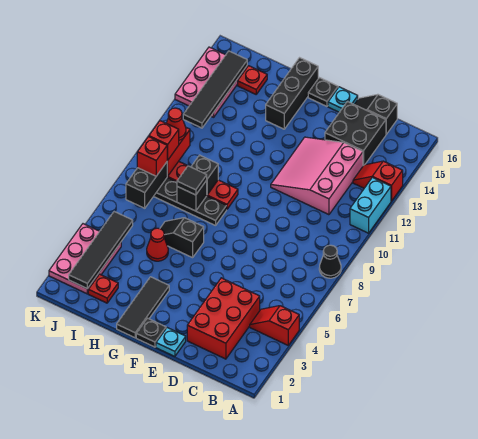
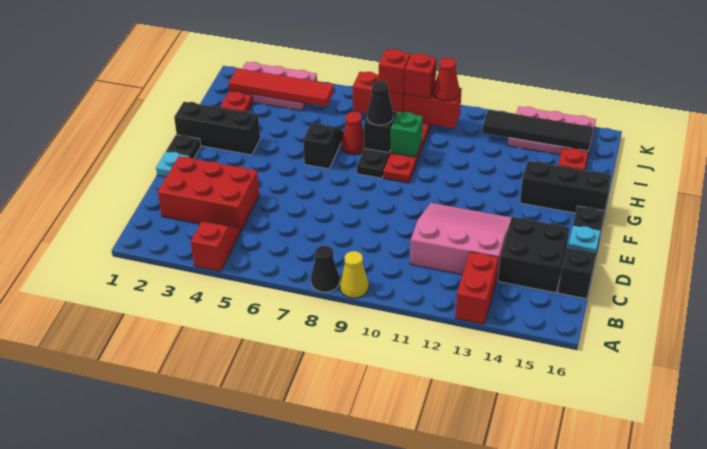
none -> yellow cone A9 level 1
cyan brick A11:A12 level 1 -> none
red slope A13:B13 level 1 top A -> red brick A13:B13 level 1
black tile G1:G3 level 1 -> black brick G1:G3 level 1
red cone H5 level 1 -> red cone H7 level 1
black tile H8 level 3 -> black cone H8 level 3
black brick H9 level 2 -> green brick H9 level 2
black tile J2:J5 level 2 -> red tile J2:J5 level 2
black brick J7:J8 level 2 -> red brick J7:J8 level 2

